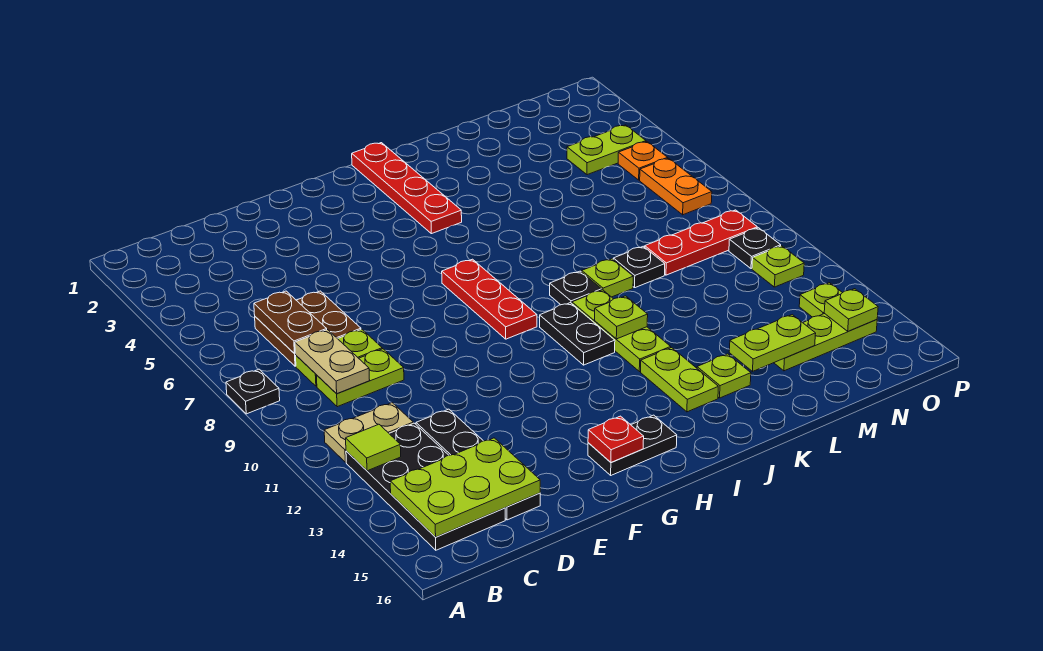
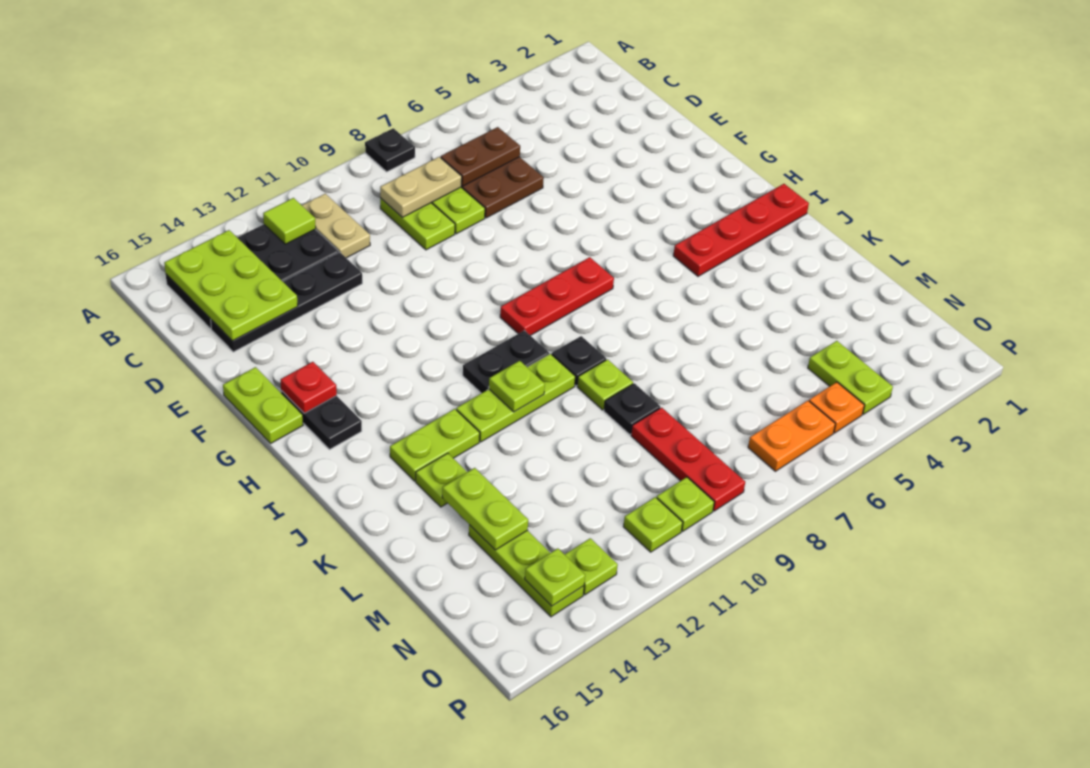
none -> lime plate F16:G16 level 1
black plate O10 level 1 -> lime plate O10 level 1

